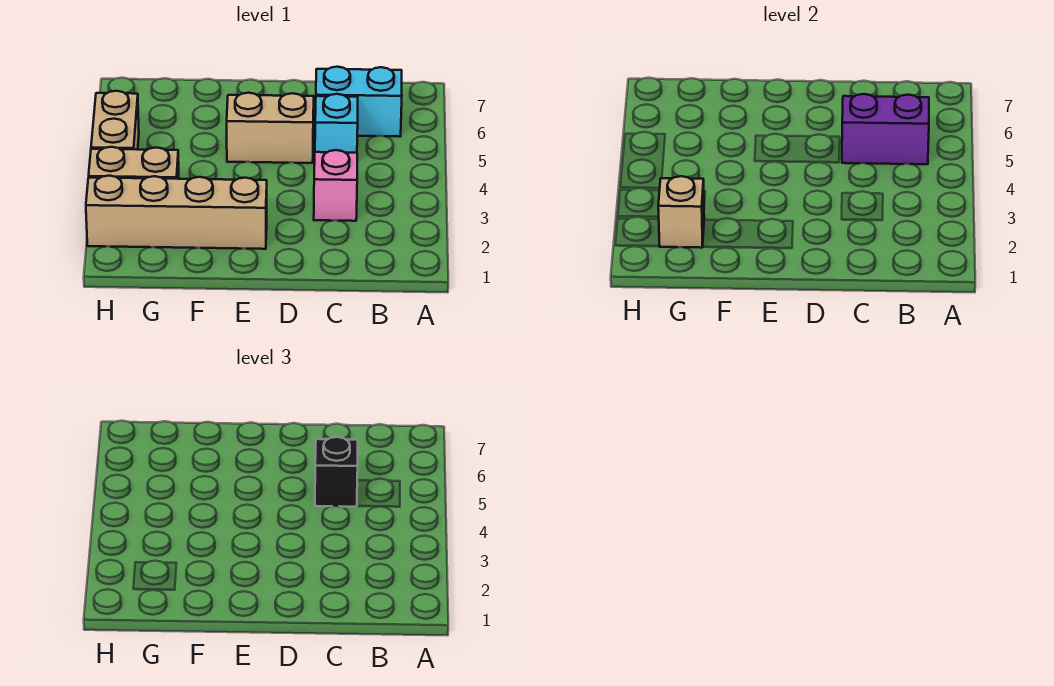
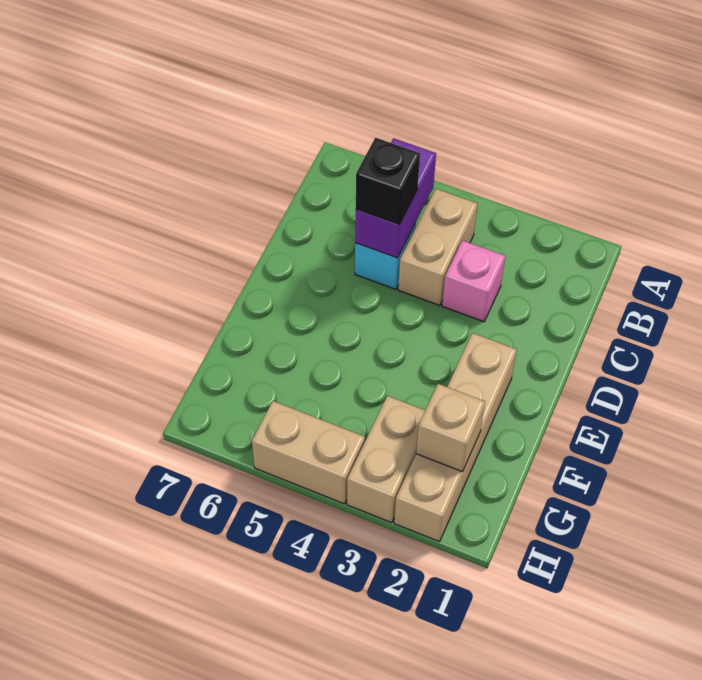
cyan brick B6:C6 level 1 -> none
tan brick D5:E5 level 1 -> tan brick B4:C4 level 1

